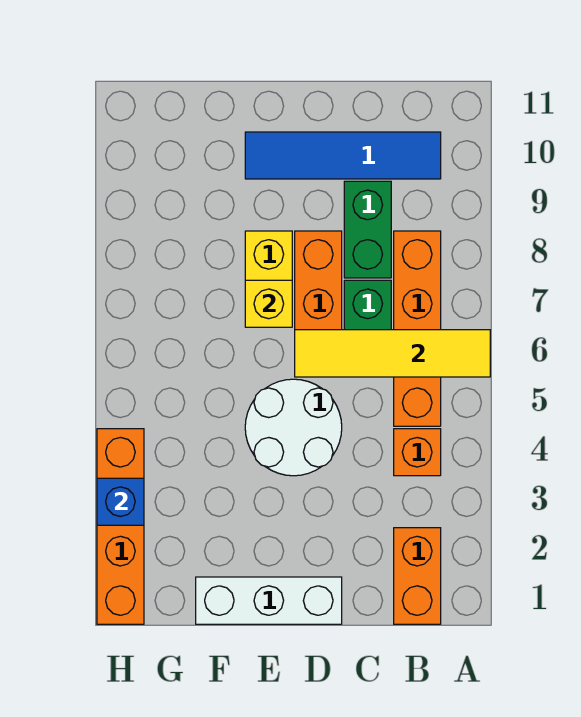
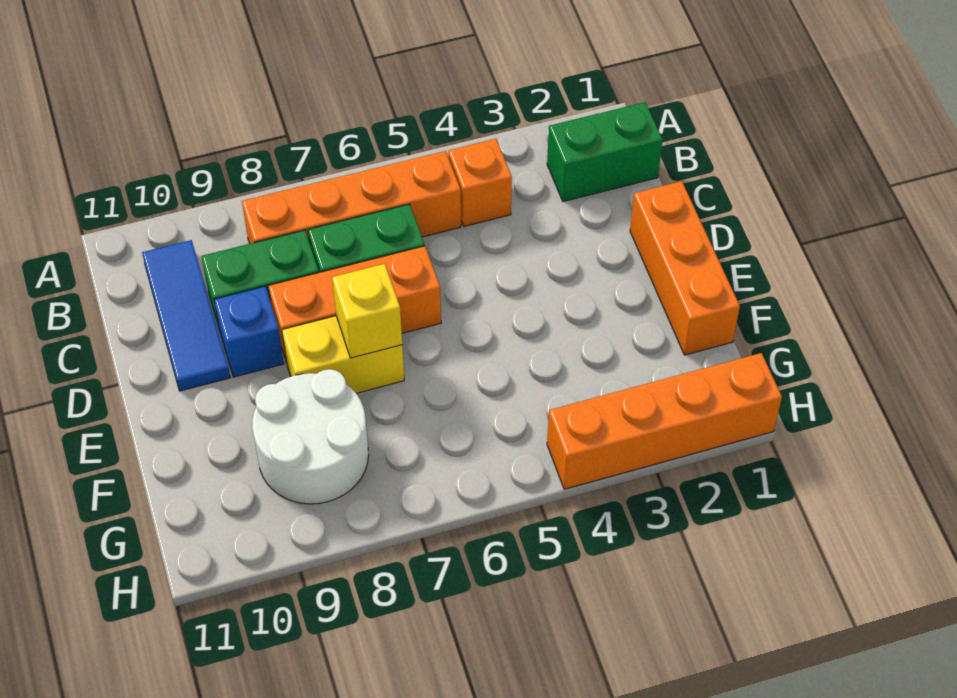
yellow tile A6:D6 level 2 -> none
orange brick B1:B2 level 1 -> green brick B1:B2 level 1
blue tile B10:E10 level 1 -> blue tile B10:D10 level 1
white brick D1:F1 level 1 -> orange brick D1:F1 level 1
white round brick D4:E5 level 1 -> white round brick F8:G9 level 1
blue brick H3 level 2 -> blue brick D9 level 1

